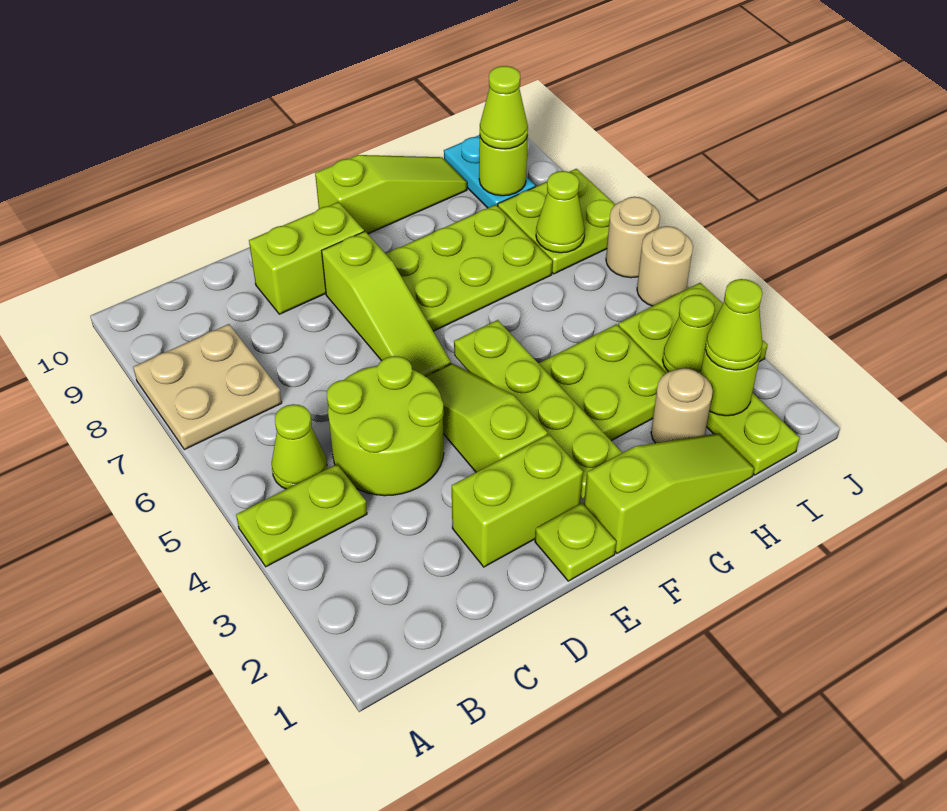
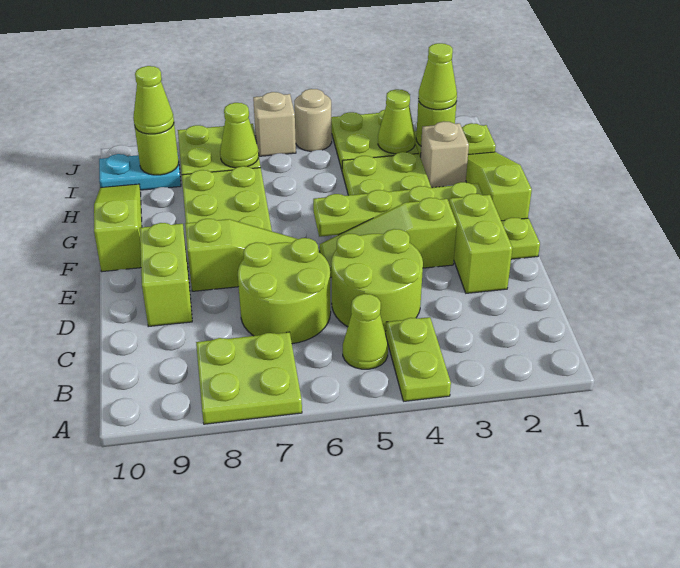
tan plate A7:B8 level 1 -> lime plate A7:B8 level 1
none -> lime round brick C6:D7 level 1
tan round brick H2 level 1 -> tan brick H2 level 1
tan round brick J6 level 1 -> tan brick J6 level 1

